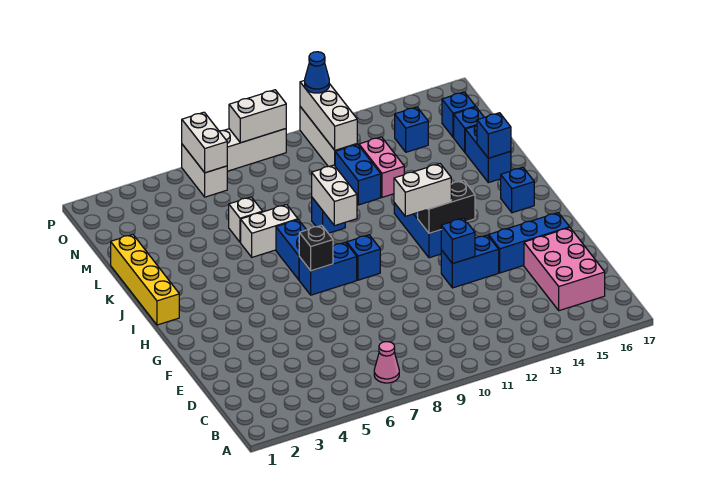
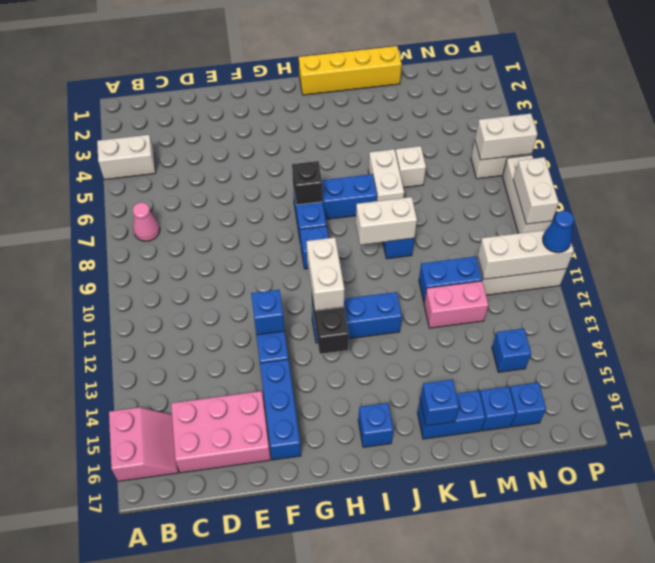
none -> white brick A4:B4 level 1
none -> pink slope A15:B16 level 1 top A

